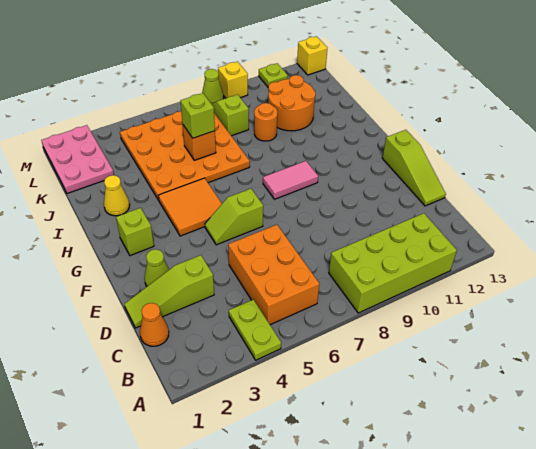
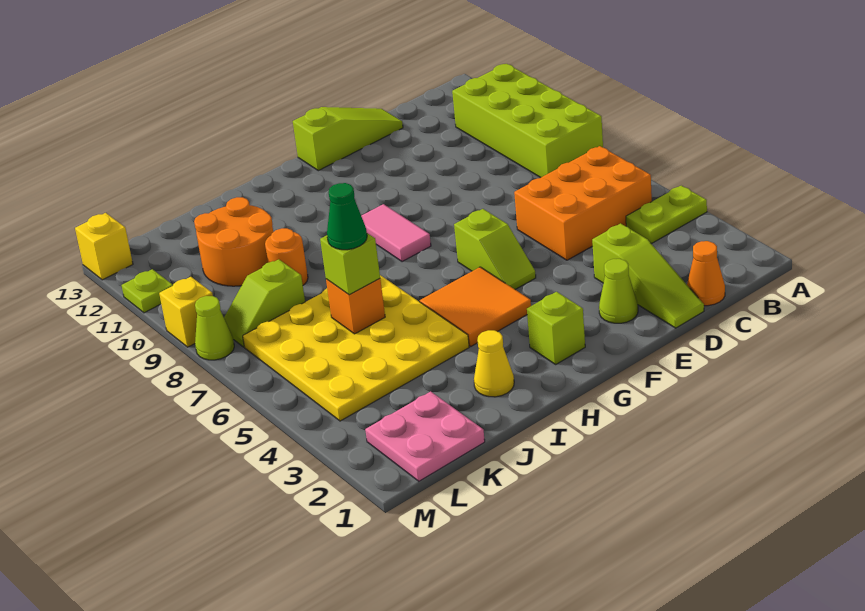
orange plate I4:L7 level 1 -> yellow plate I4:L7 level 1
none -> green cone J6 level 4
pink plate K1:M2 level 1 -> pink plate K1:L2 level 1

